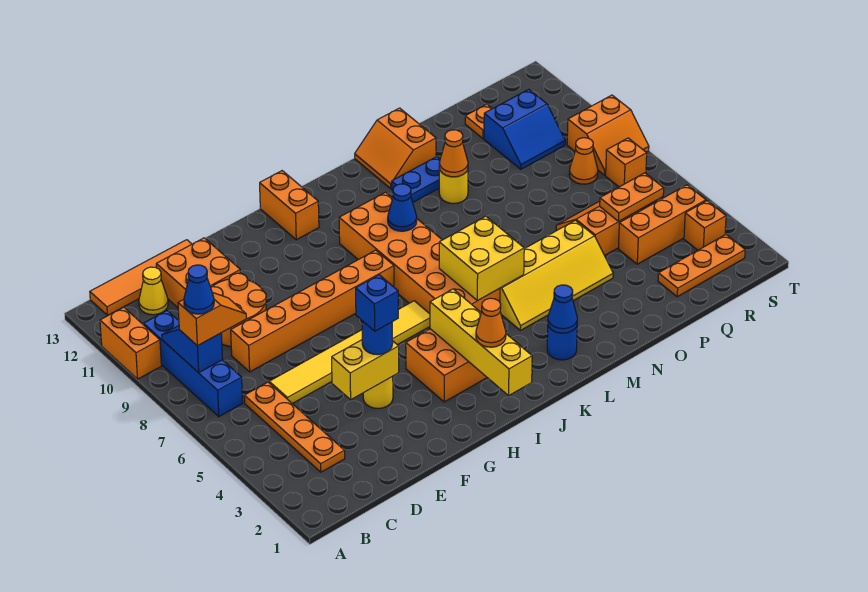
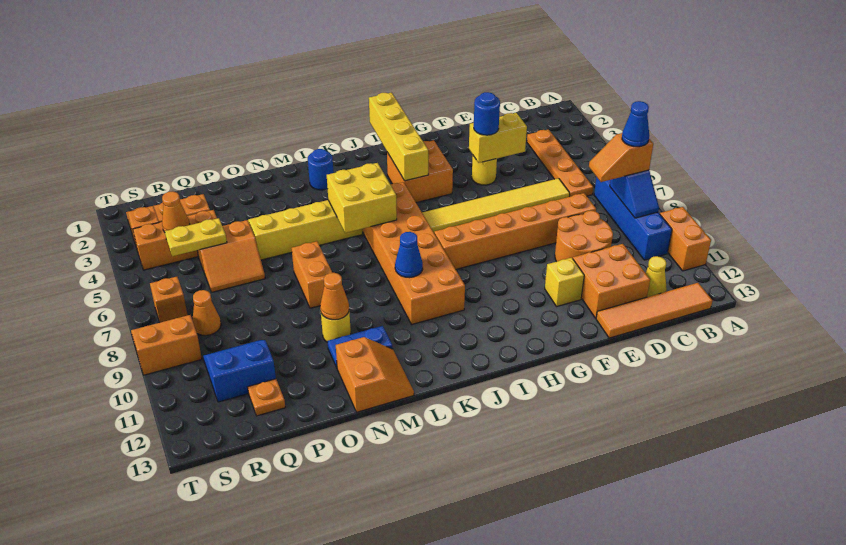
blue brick F4 level 4 -> none
none -> yellow brick F11 level 1
orange cone I2 level 3 -> orange cone R4 level 2
orange brick I12:I13 level 1 -> orange brick N7:N8 level 1
blue cone L2 level 2 -> none
orange plate Q5:R5 level 2 -> yellow plate Q5:R5 level 2

